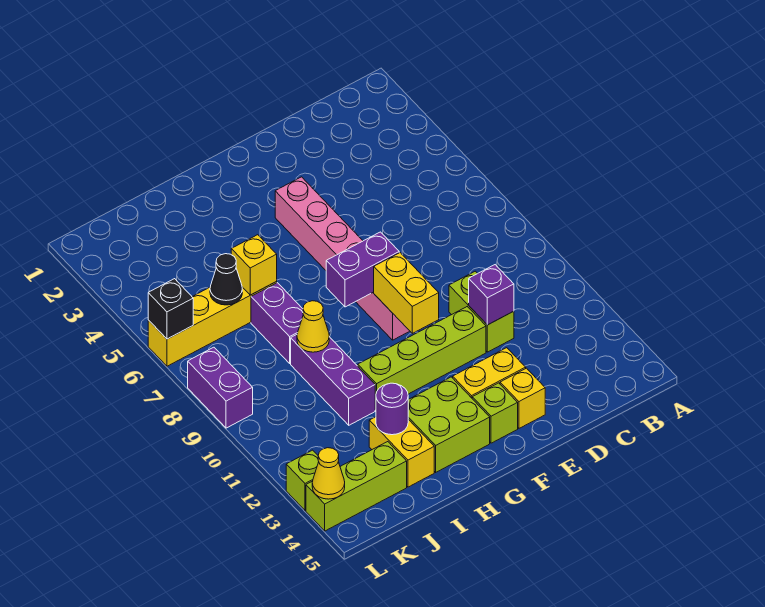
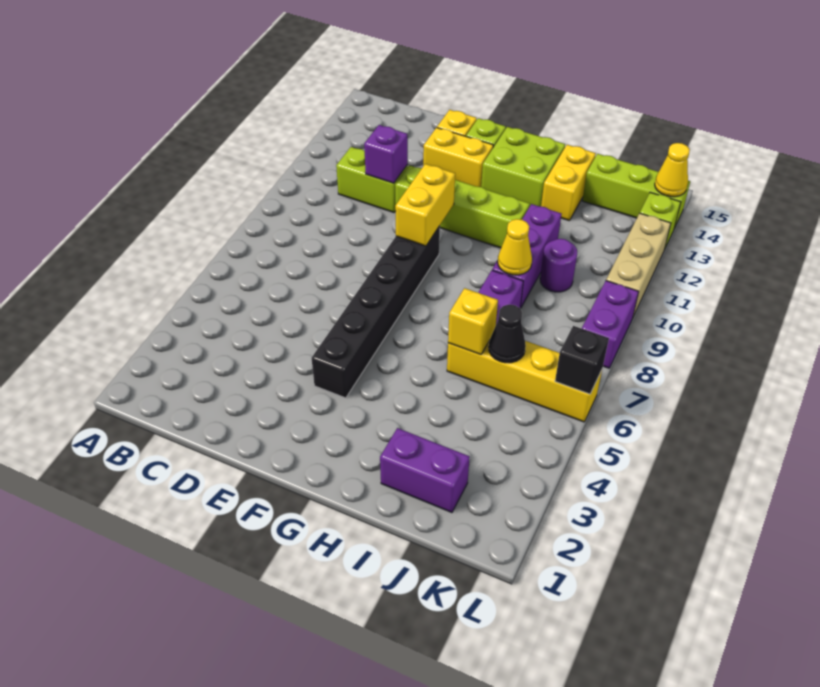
lime brick D10:D11 level 1 -> lime brick C11:D11 level 1
pink brick F4:F9 level 1 -> black brick F4:F9 level 1
purple brick F8:G8 level 2 -> purple brick I2:J2 level 1
purple round brick I13 level 2 -> purple round brick J10 level 1
none -> tan brick L10:L12 level 1

